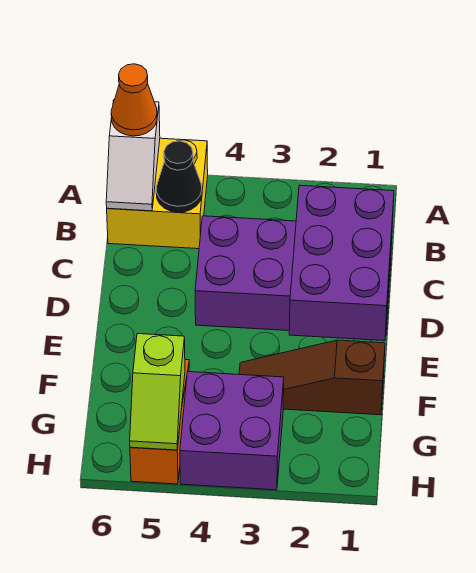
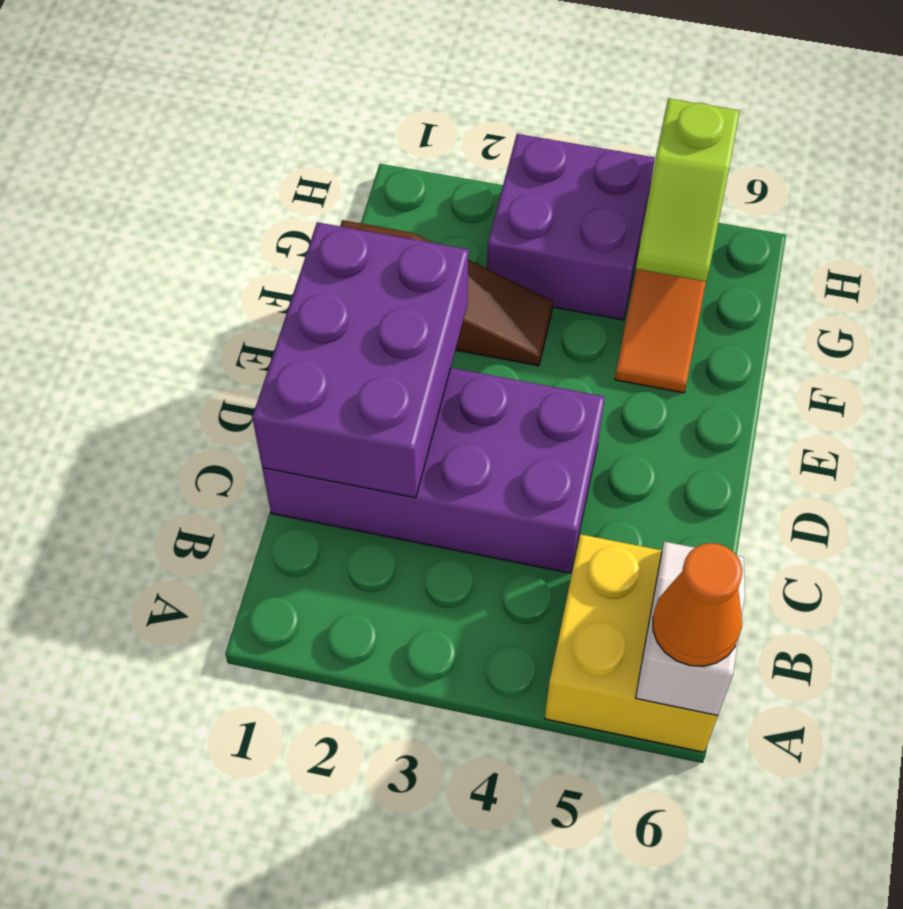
black cone B5 level 2 -> none
lime slope G5:H5 level 2 top G -> lime slope G5:H5 level 2 top H

